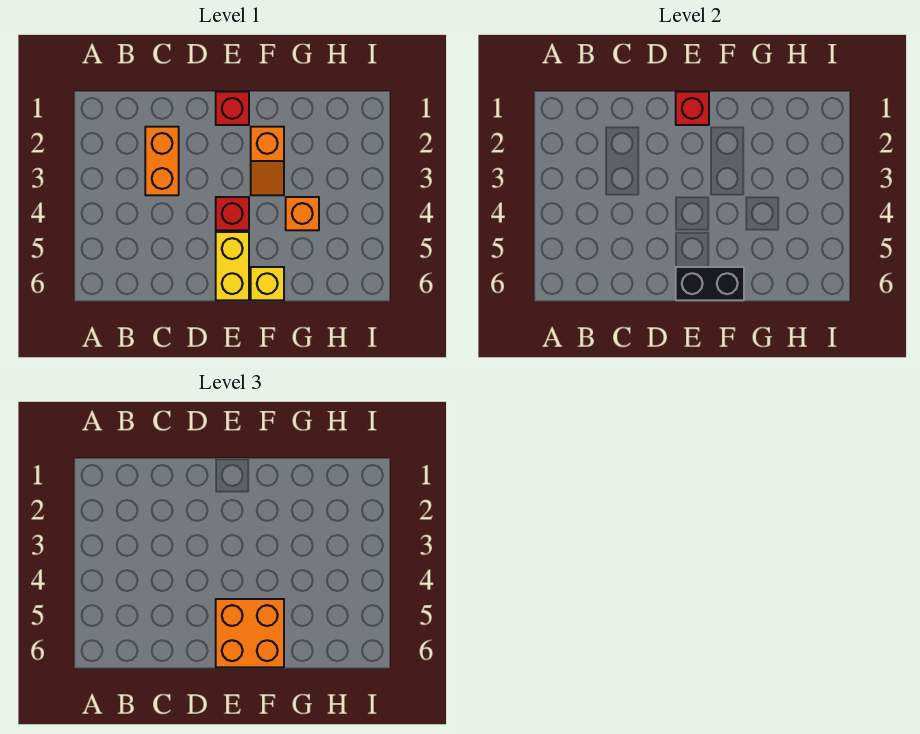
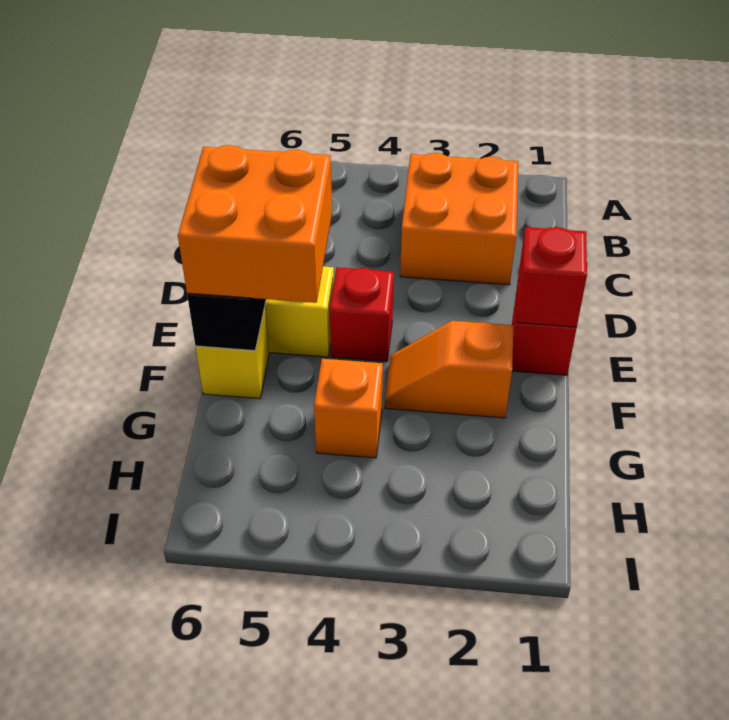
orange brick C2:C3 level 1 -> orange brick B2:C3 level 1

